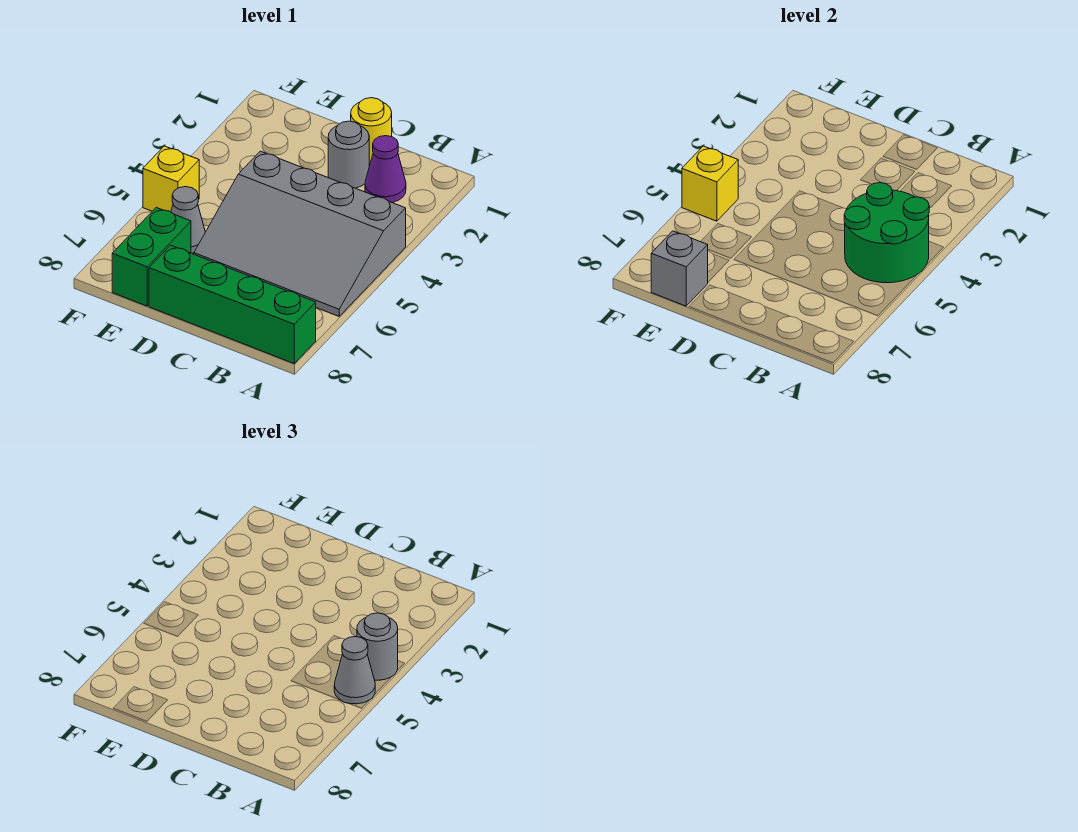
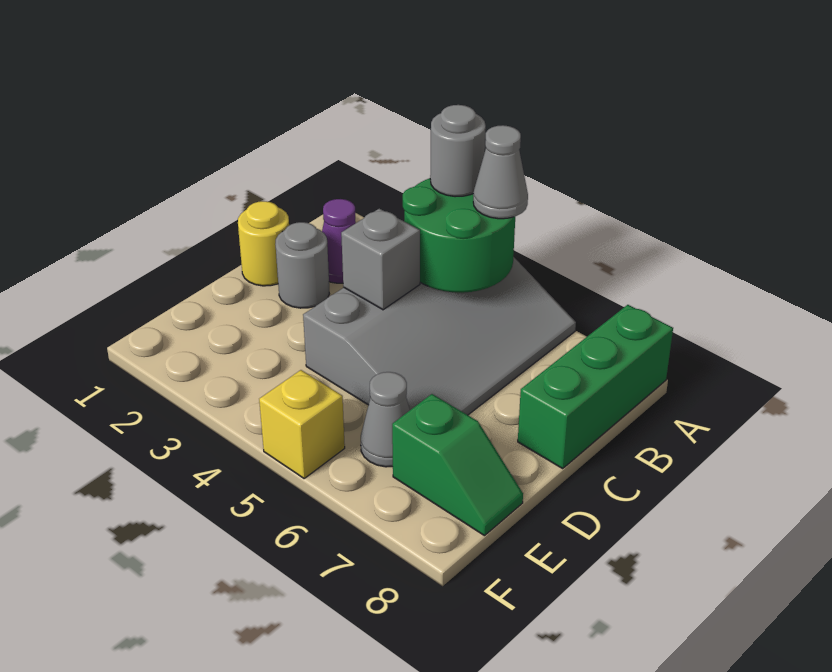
green brick A8:D8 level 1 -> green brick A8:C8 level 1
green brick E7:E8 level 1 -> green slope E7:E8 level 1 top 7
grey brick E8 level 2 -> grey brick C4 level 2
yellow brick F5 level 2 -> none

